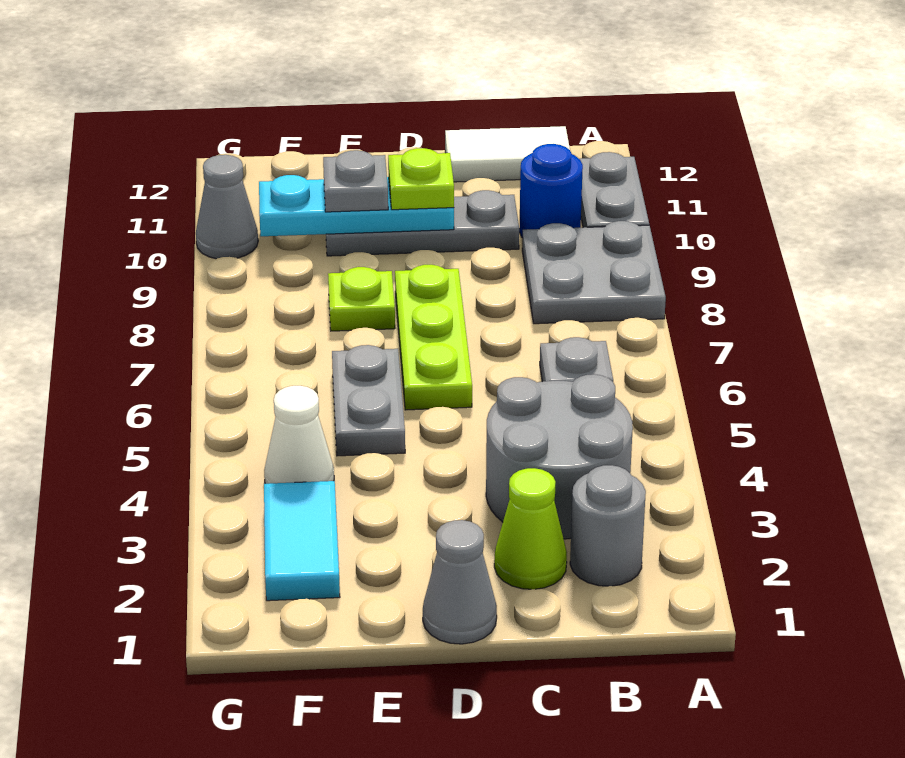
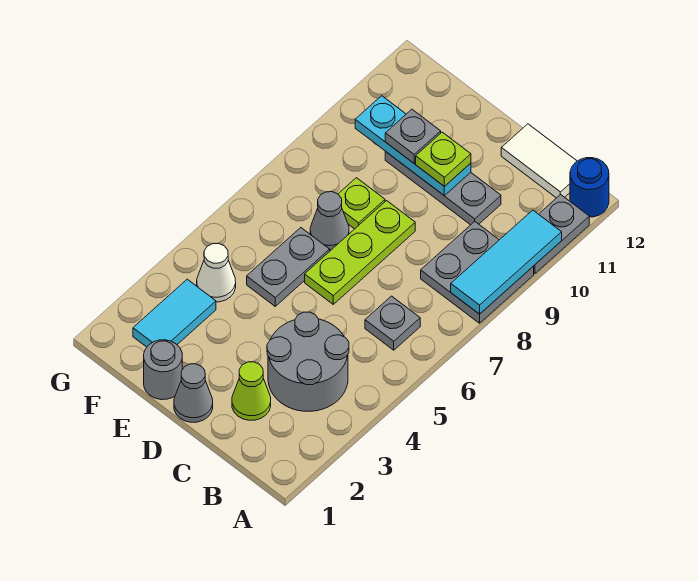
none -> cyan tile A8:A10 level 2
grey round brick B2 level 1 -> grey round brick E1 level 1
blue round brick B10 level 1 -> blue round brick A12 level 1
grey cone G10 level 1 -> grey cone E7 level 1

